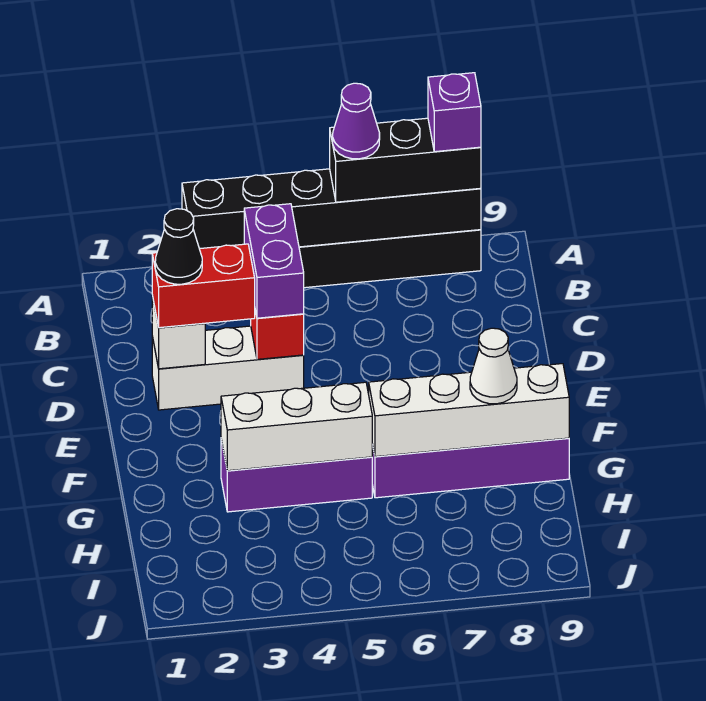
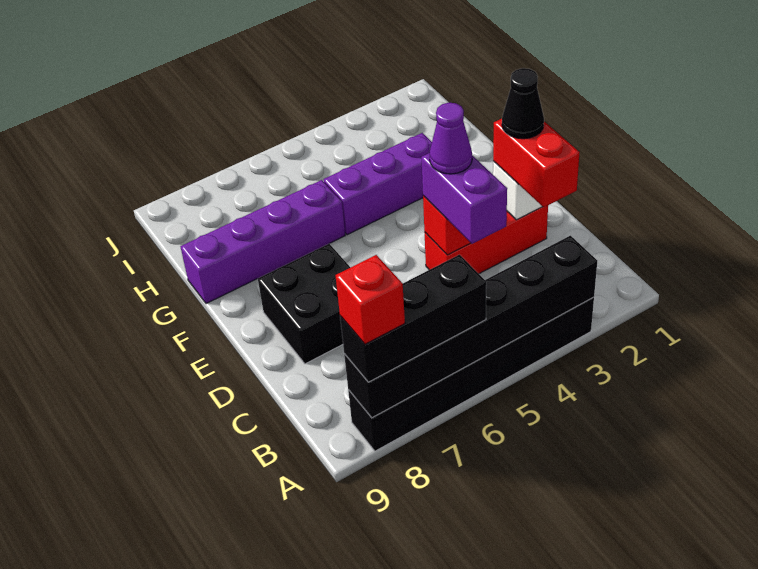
purple cone A6 level 4 -> purple cone D4 level 4
purple brick A8 level 4 -> red brick A8 level 4
white brick D2:D4 level 1 -> red brick D2:D4 level 1
red brick D2:D3 level 3 -> red brick C2:D2 level 3
none -> black brick D7:E8 level 1
white brick G3:G5 level 2 -> none
white brick G6:G9 level 2 -> none
white cone G8 level 3 -> none

